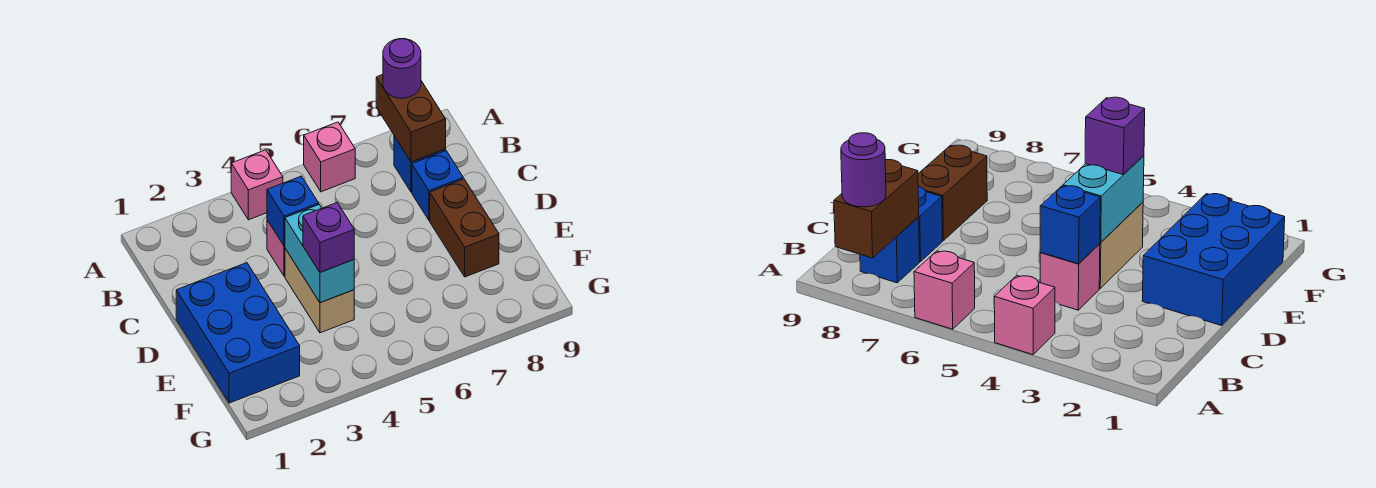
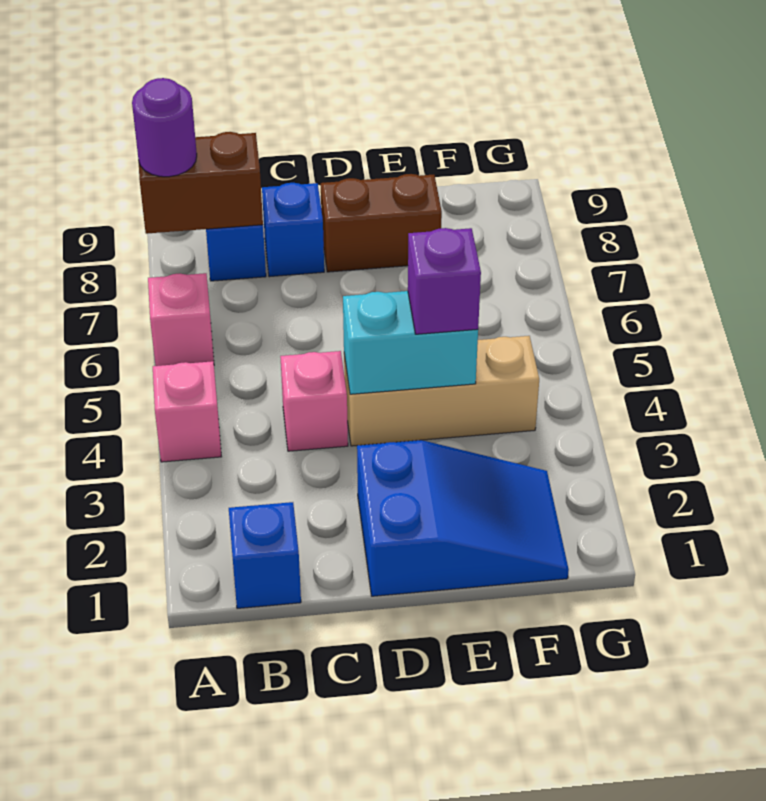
blue brick C4 level 2 -> blue brick B1 level 1
blue brick D1:F2 level 1 -> blue slope D1:F2 level 1 top D
tan brick D4:E4 level 1 -> tan brick D4:F4 level 1

